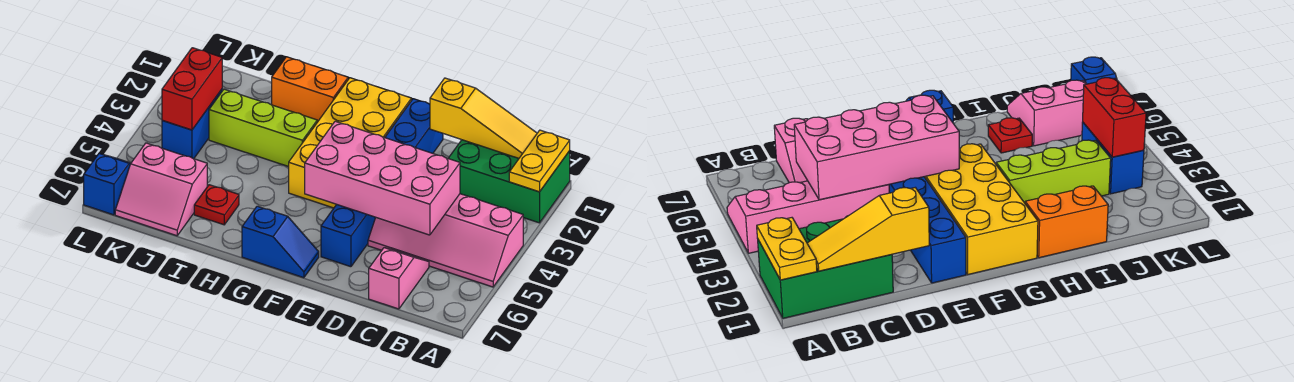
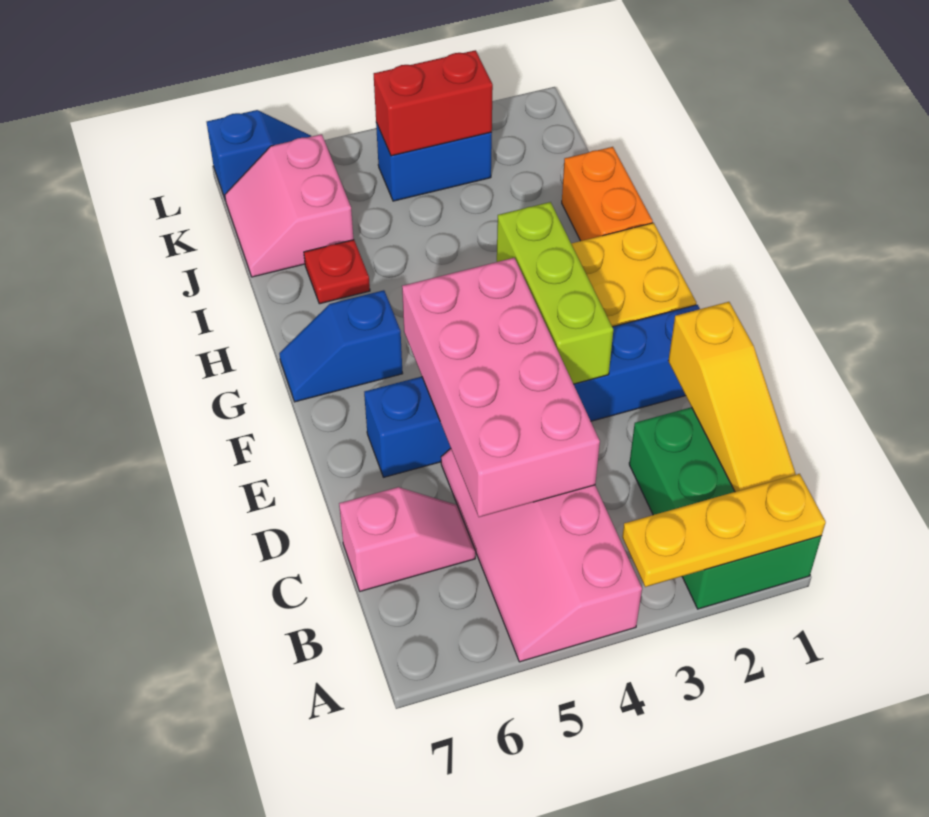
yellow plate A1:A2 level 2 -> yellow plate A1:A3 level 2
blue slope F7:G7 level 1 top G -> blue slope G6:G7 level 1 top 6
lime brick H3:J3 level 1 -> lime brick E3:G3 level 2

